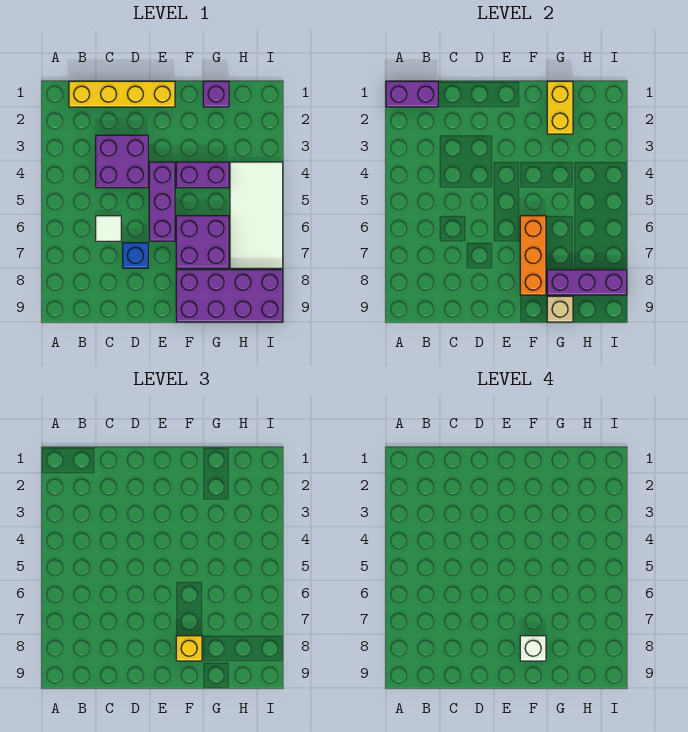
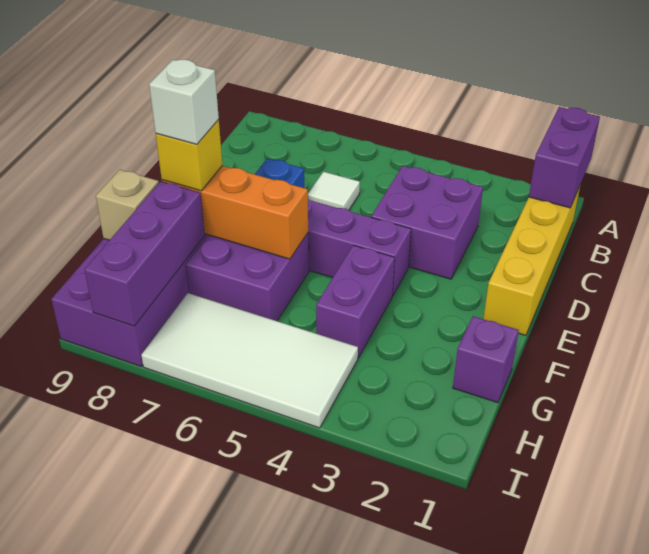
yellow brick G1:G2 level 2 -> none

